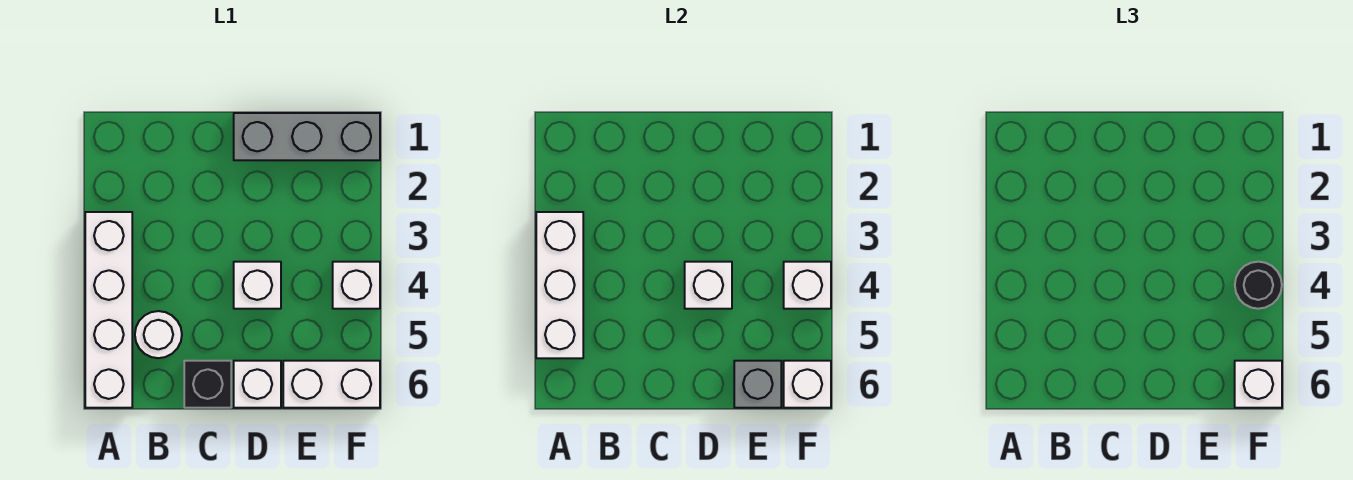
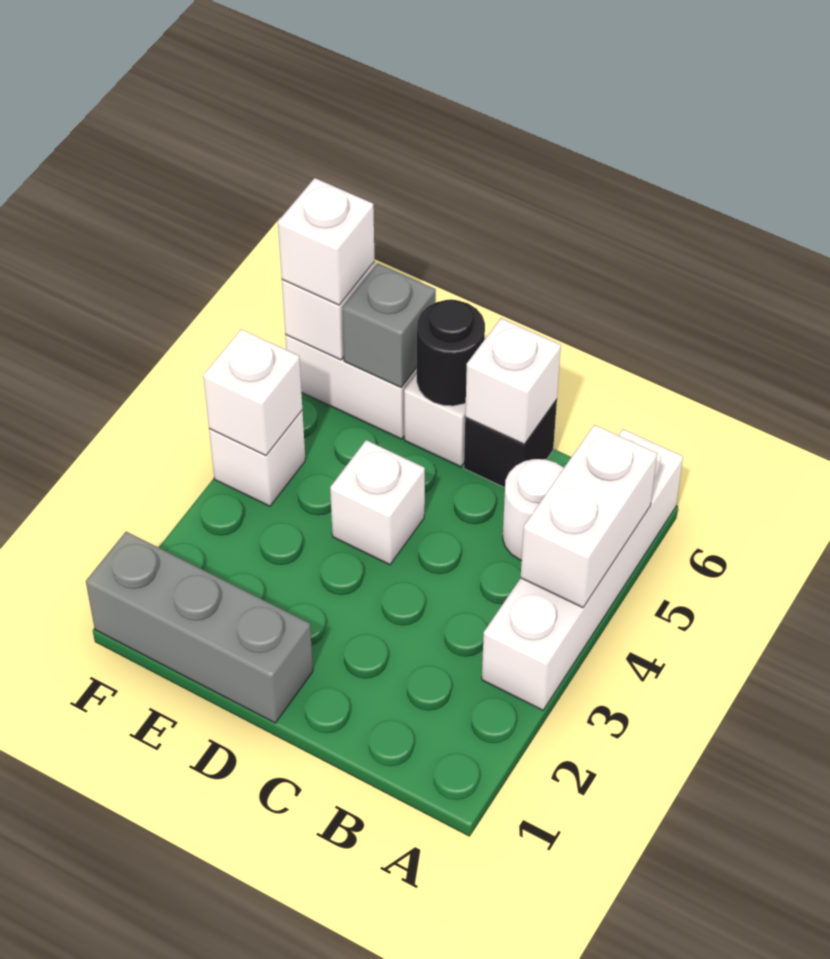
white brick A3:A5 level 2 -> white brick A4:A5 level 2
white brick D4 level 2 -> white brick C6 level 2
black round brick F4 level 3 -> black round brick D6 level 2

